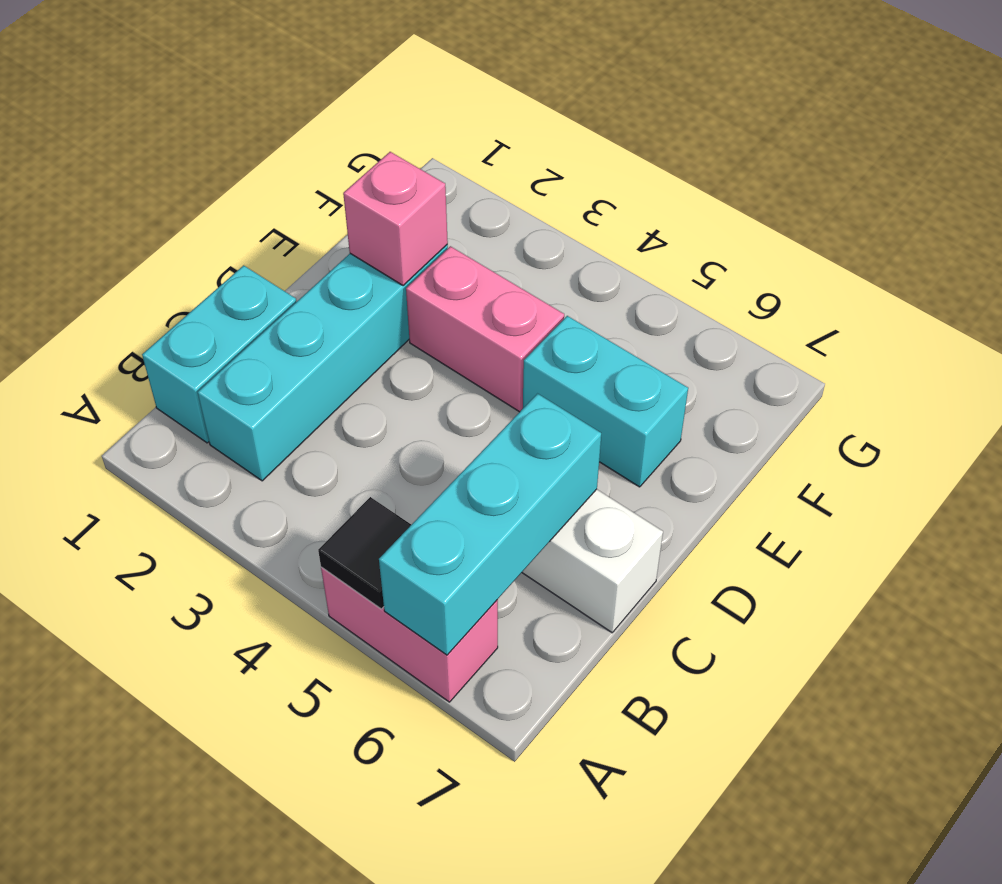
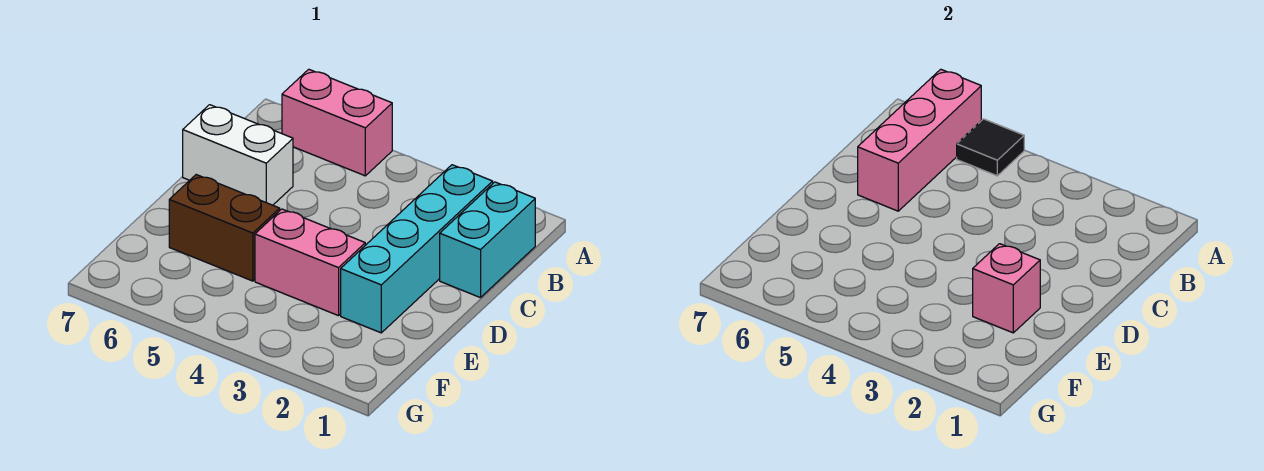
cyan brick A6:C6 level 2 -> pink brick A6:C6 level 2
cyan brick E5:E6 level 1 -> brown brick E5:E6 level 1

